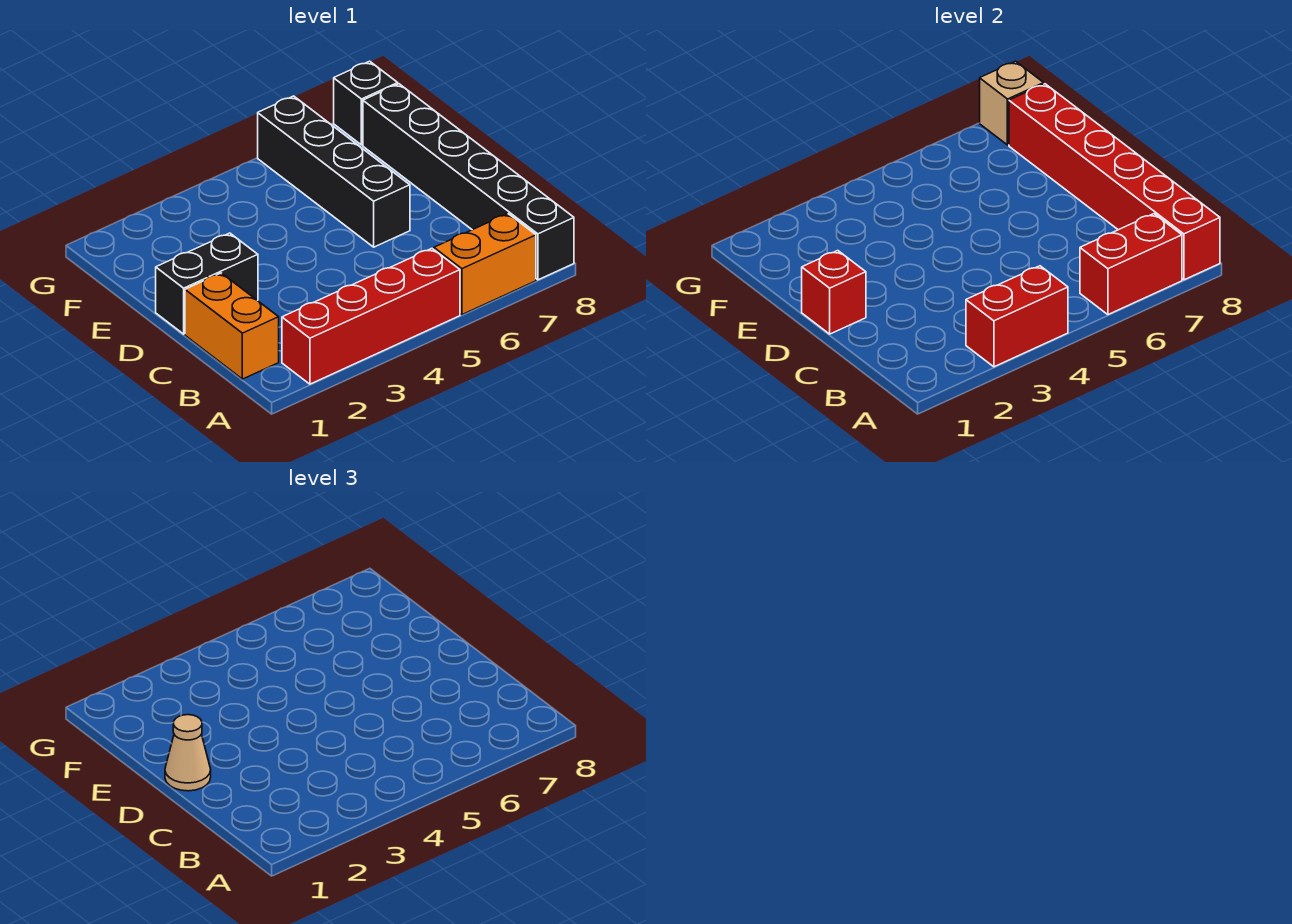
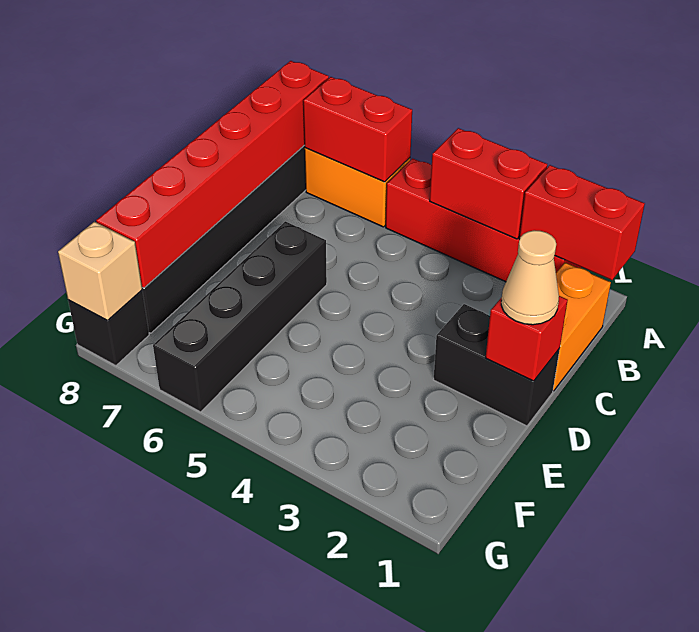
none -> red brick A1:A2 level 2

